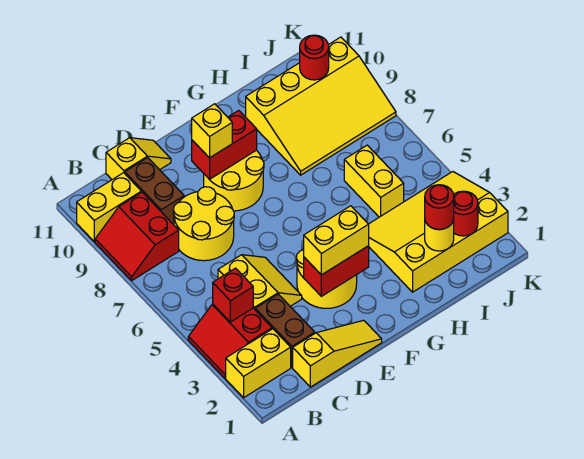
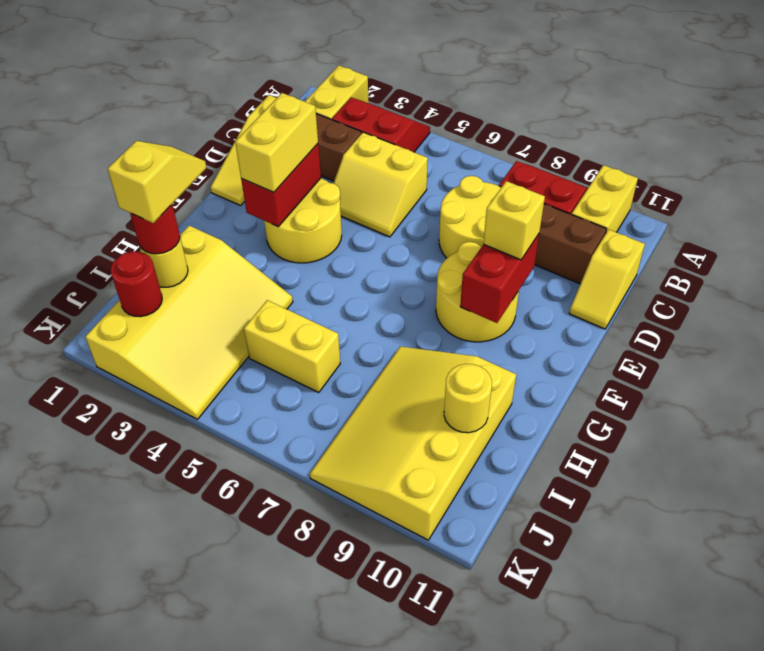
red brick B4 level 2 -> none
none -> yellow slope H2:I2 level 4 top I
none -> yellow round brick I10 level 2
red round brick J10 level 2 -> none

